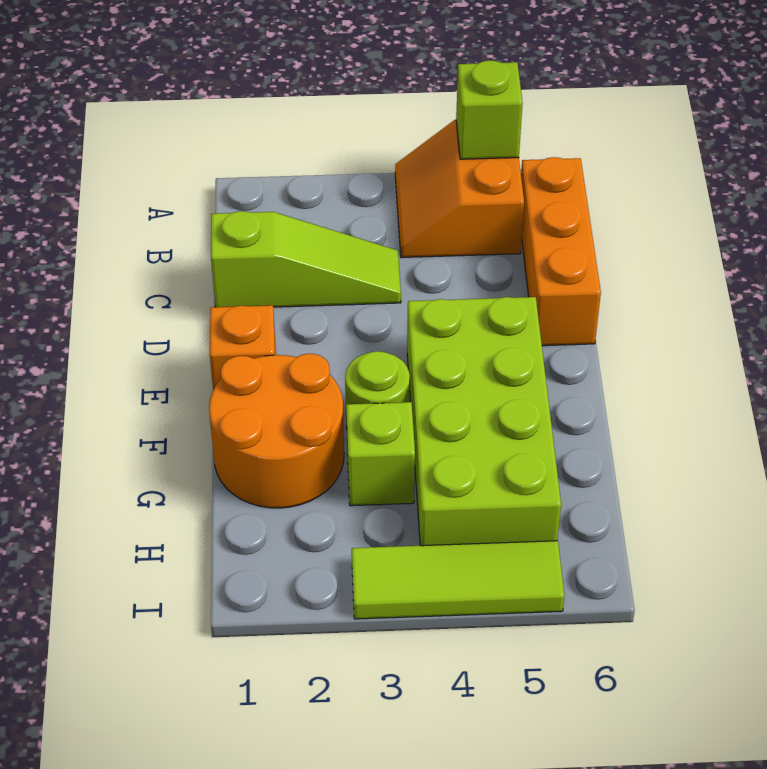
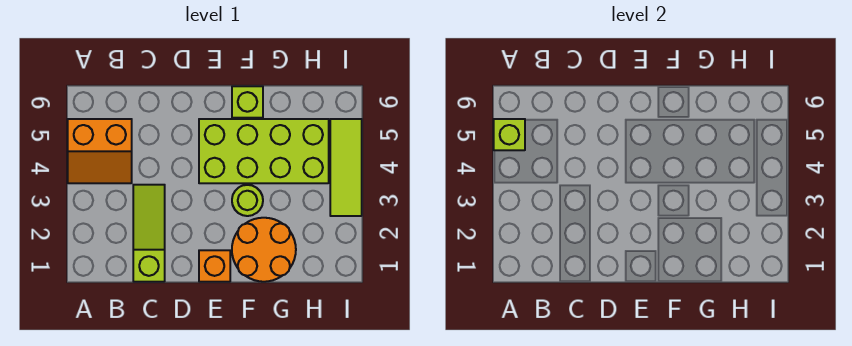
orange brick B6:D6 level 1 -> none
lime brick G3 level 1 -> lime brick F6 level 1

